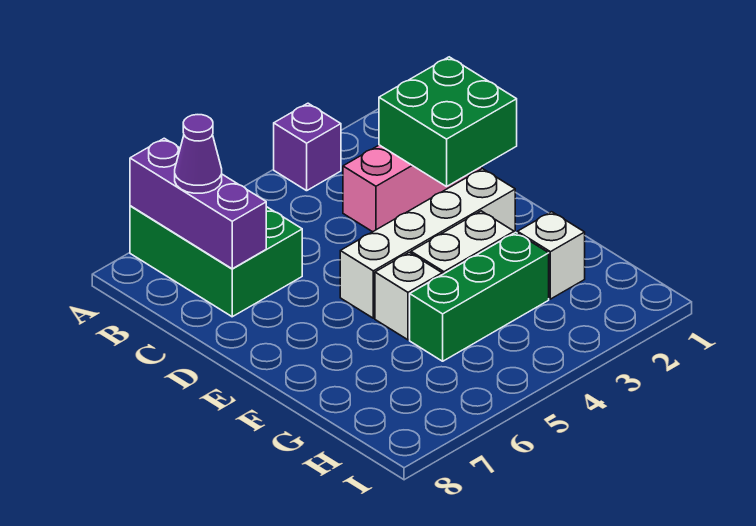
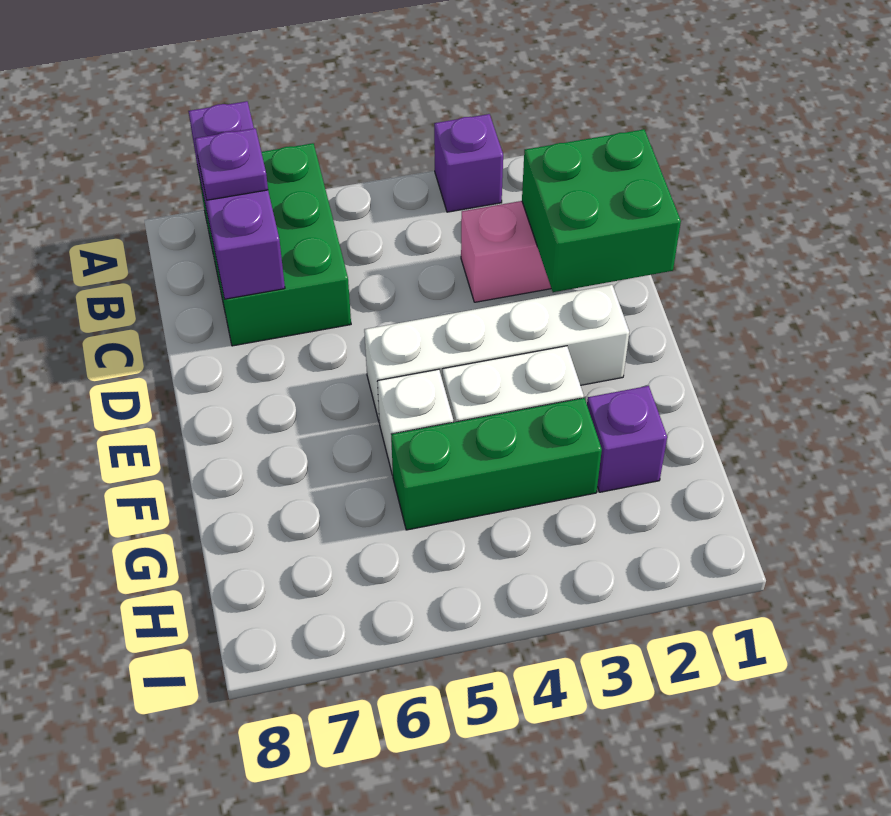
purple cone B7 level 3 -> purple plate B7 level 3
white brick G2 level 1 -> purple brick G2 level 1

